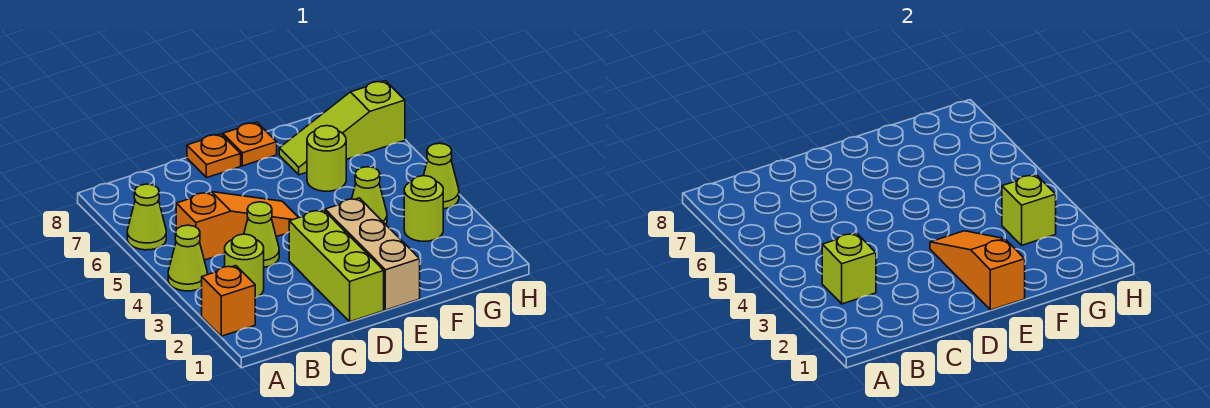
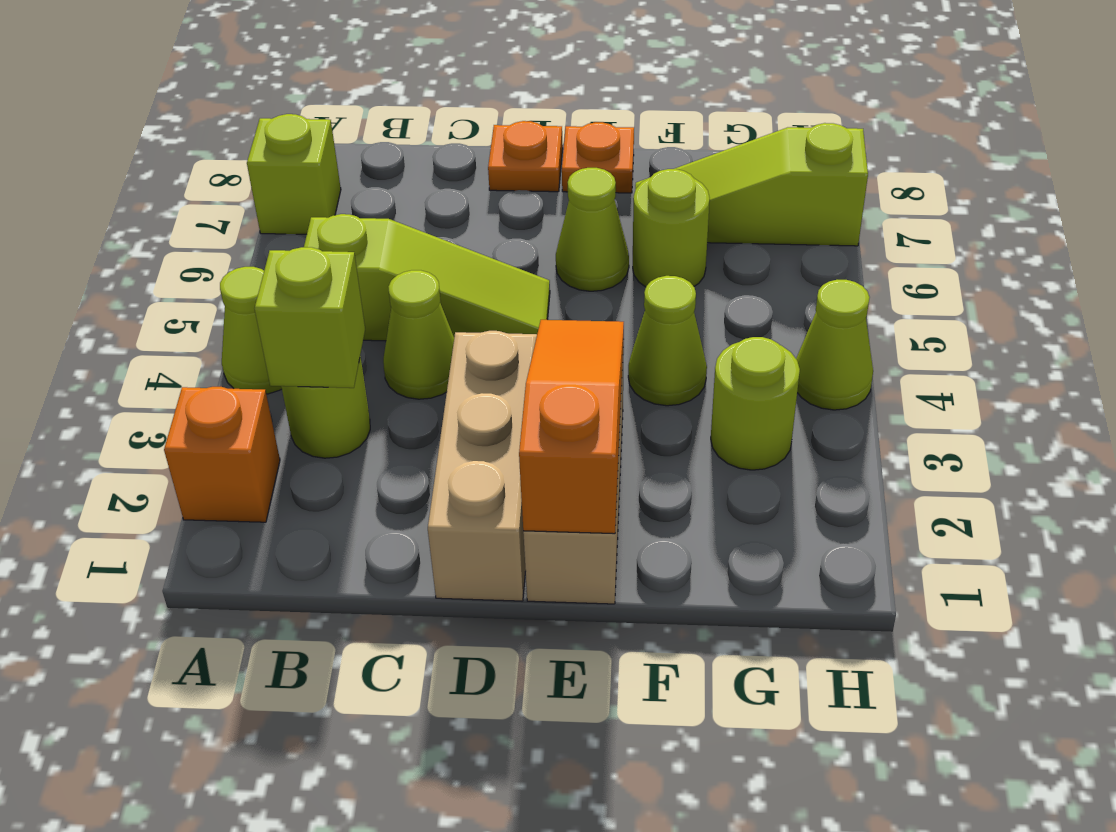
lime cone A6 level 1 -> lime cone E6 level 1
orange slope B5:D5 level 1 top B -> lime slope B5:D5 level 1 top B
lime brick D1:D3 level 1 -> tan brick D1:D3 level 1
lime brick G3 level 2 -> lime brick A7 level 1

